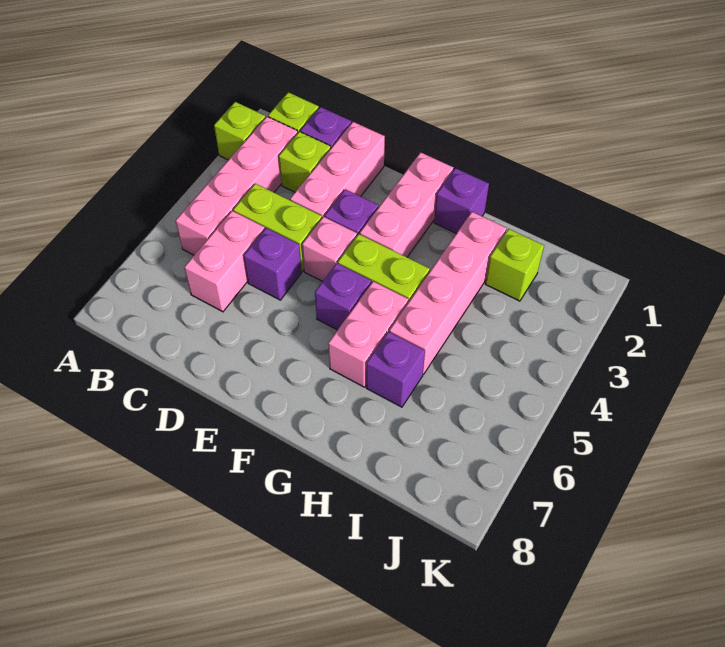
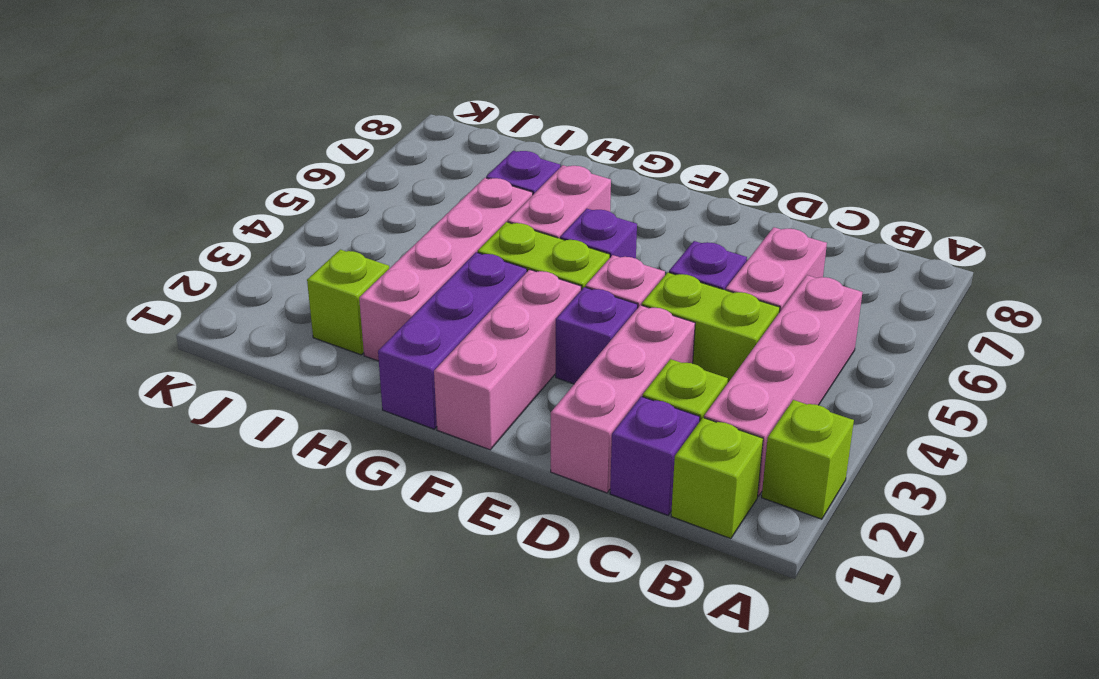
purple brick G1 level 1 -> purple brick G1:G3 level 1

